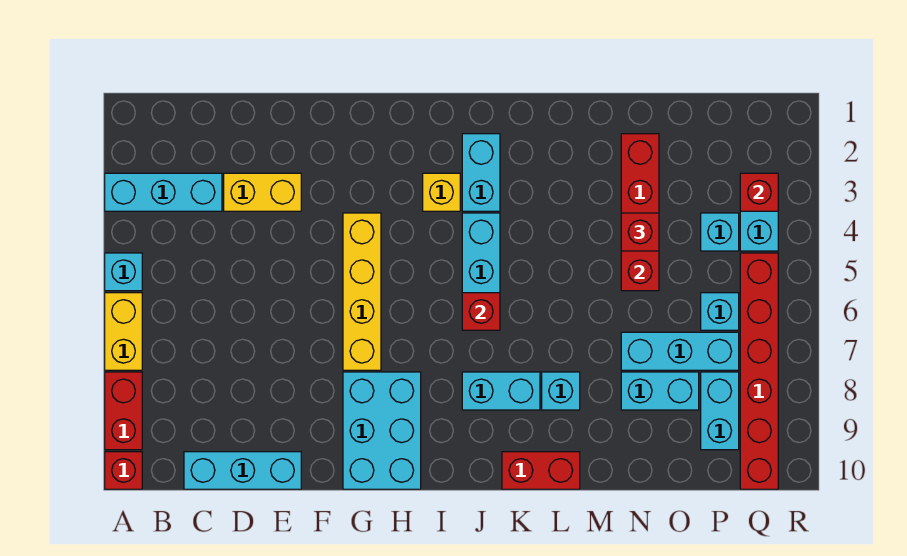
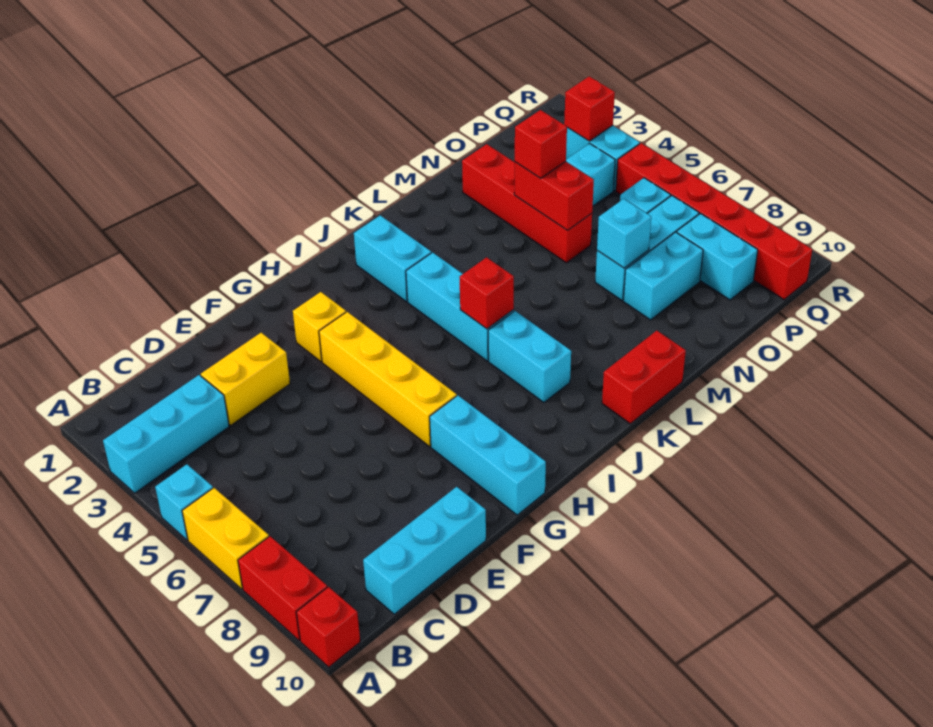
cyan brick G8:H10 level 1 -> cyan brick G8:G10 level 1
yellow brick I3 level 1 -> yellow brick G3 level 1
cyan brick J8:K8 level 1 -> cyan brick J7:J8 level 1
cyan brick L8 level 1 -> cyan brick N7 level 2

